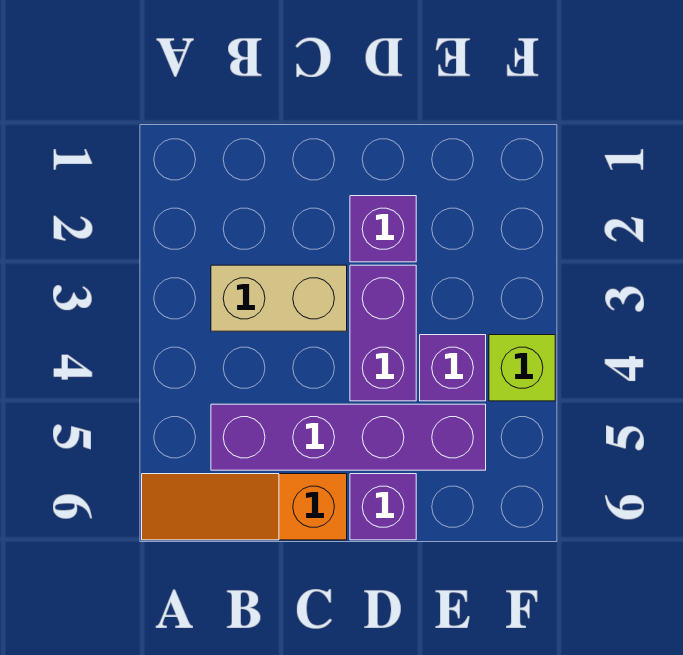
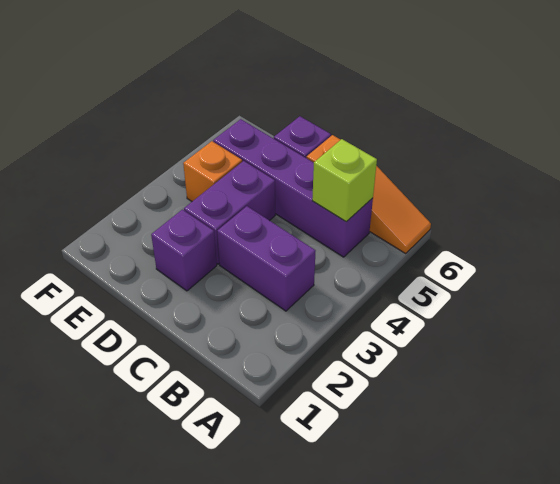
tan brick B3:C3 level 1 -> purple brick B3:C3 level 1
purple brick E4 level 1 -> orange brick E4 level 1
lime brick F4 level 1 -> lime brick B5 level 2

